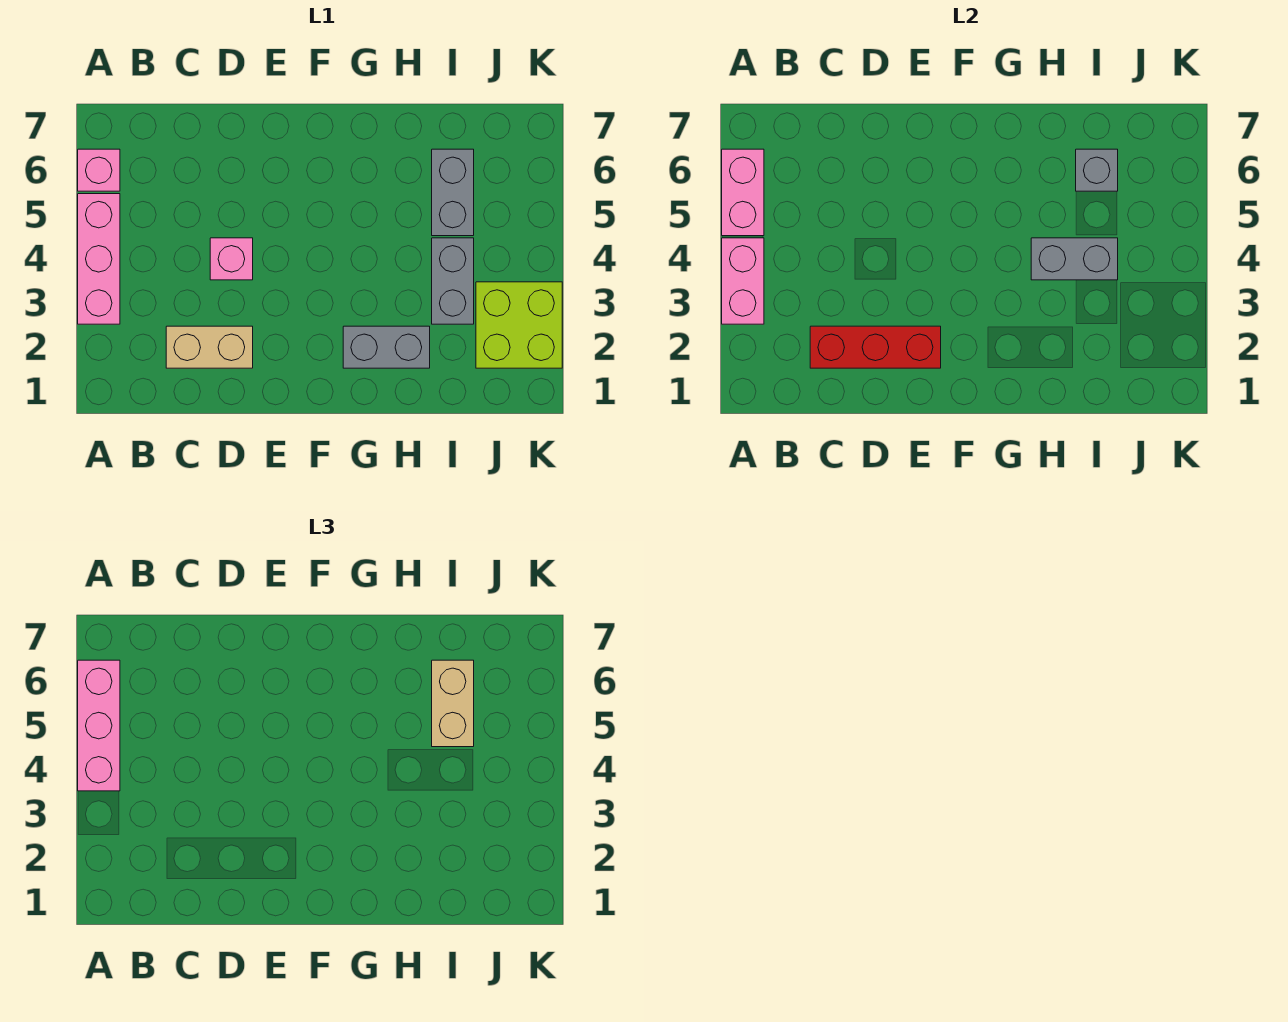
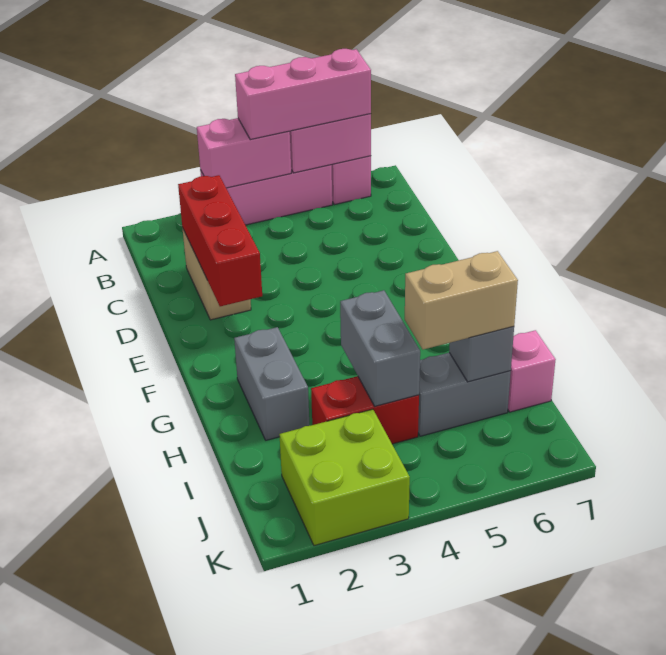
pink brick D4 level 1 -> pink brick I7 level 1
grey brick I3:I4 level 1 -> red brick I3:I4 level 1

